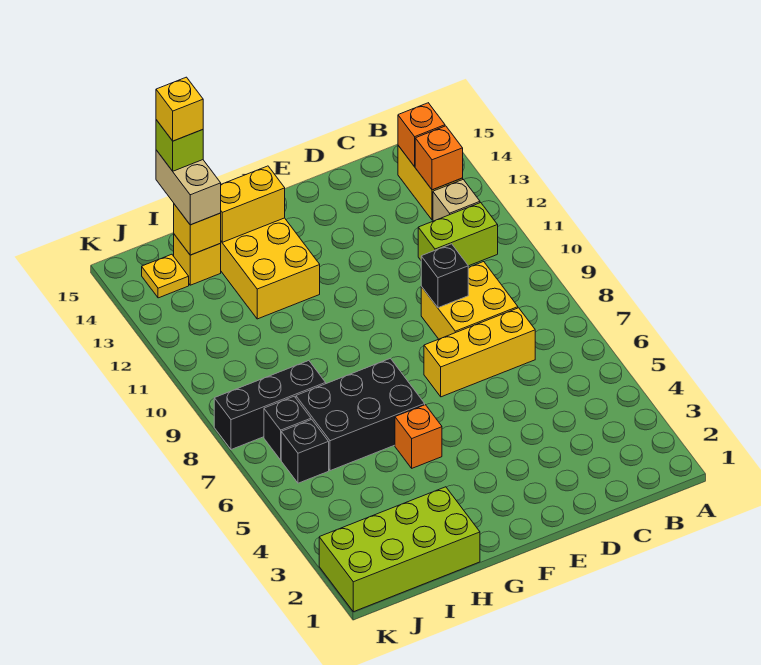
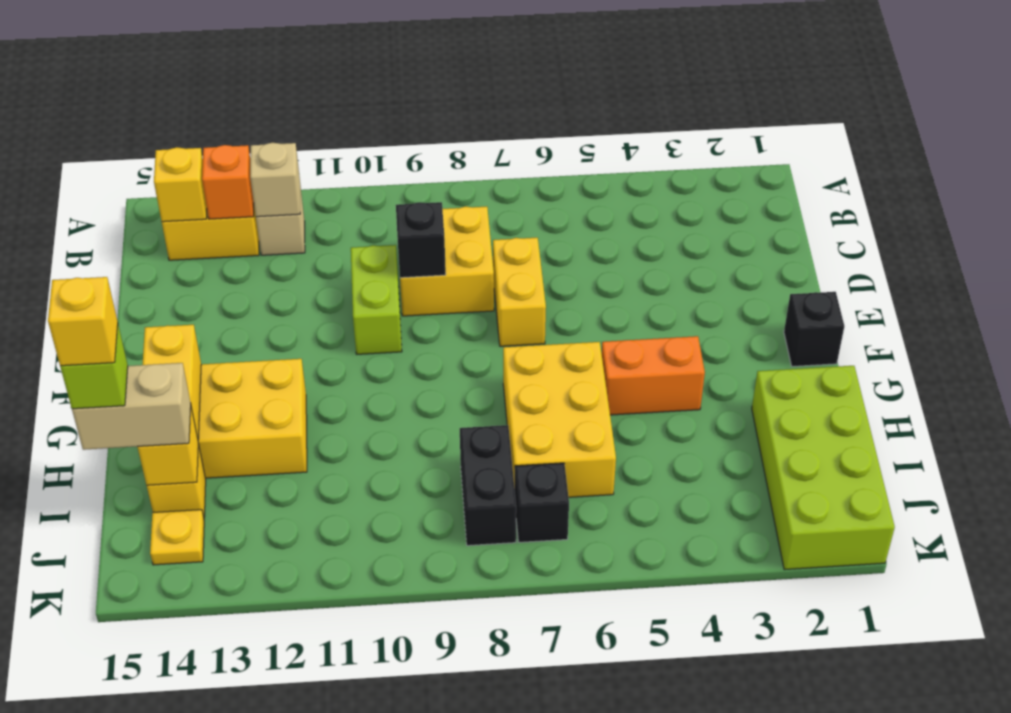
lime brick B11:C11 level 1 -> lime brick D10:E10 level 1
none -> tan brick B12 level 2
orange brick B14 level 2 -> yellow brick B14 level 2
yellow brick C7:E7 level 1 -> yellow brick D7:E7 level 1
orange brick G5 level 1 -> orange brick G4:G5 level 1
black brick G6:I7 level 1 -> yellow brick G6:I7 level 1
black brick I8:K8 level 1 -> black brick I8:J8 level 1
black brick J6 level 1 -> black brick F1 level 1

